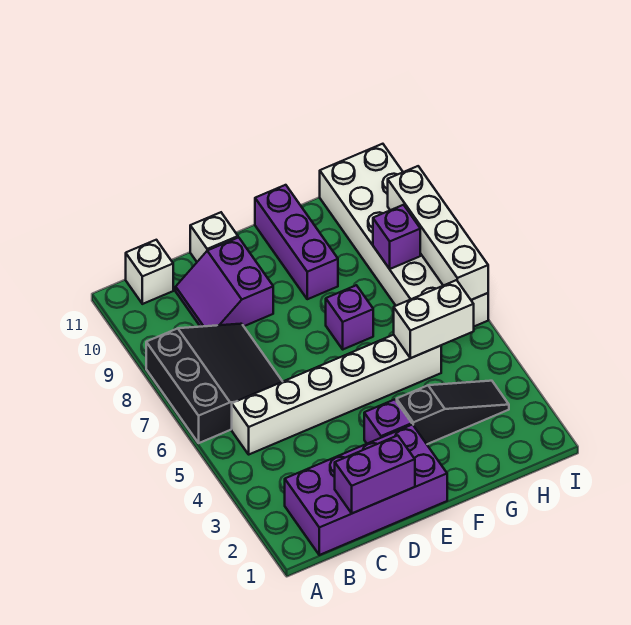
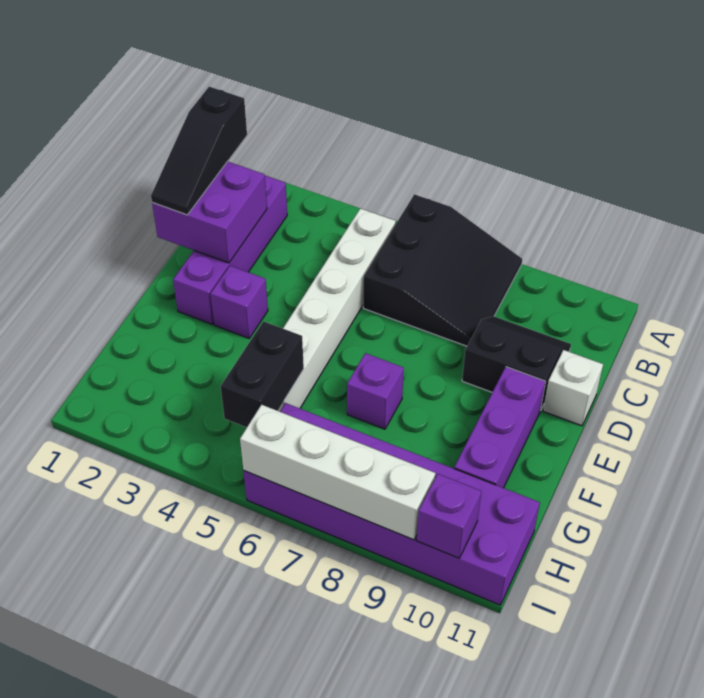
black slope A6:C8 level 1 top A -> black slope A6:C8 level 1 top 6
purple brick B1:E2 level 1 -> purple brick B2:E2 level 1
white brick B11 level 1 -> none
purple brick C1:D1 level 2 -> purple brick C1:D2 level 2
purple slope C9:D10 level 1 top D -> black slope C9:D10 level 1 top D
black slope F3:H3 level 1 top F -> black slope B1:D1 level 3 top B
purple brick F9:F11 level 1 -> purple brick E10:G10 level 1
white brick G5:H5 level 2 -> black brick G5:H5 level 2
white brick H6:I11 level 1 -> purple brick H6:I11 level 1
purple brick H8 level 2 -> purple brick I10 level 2

